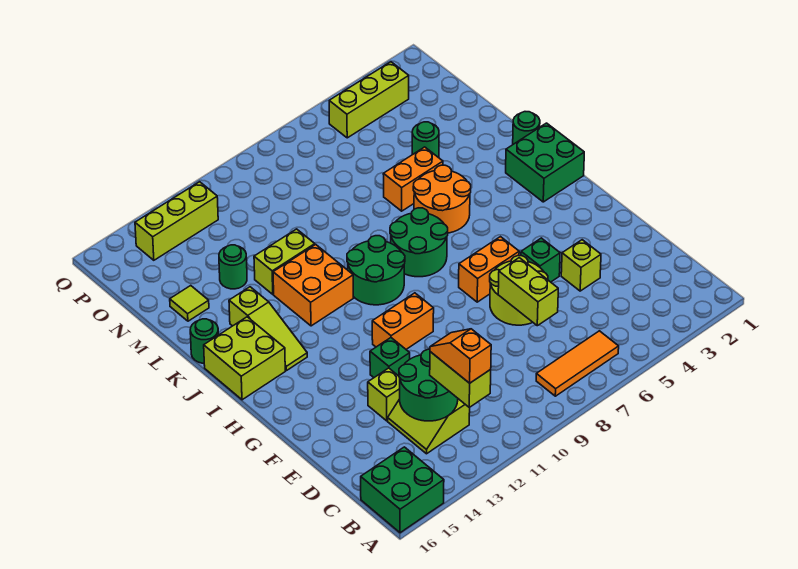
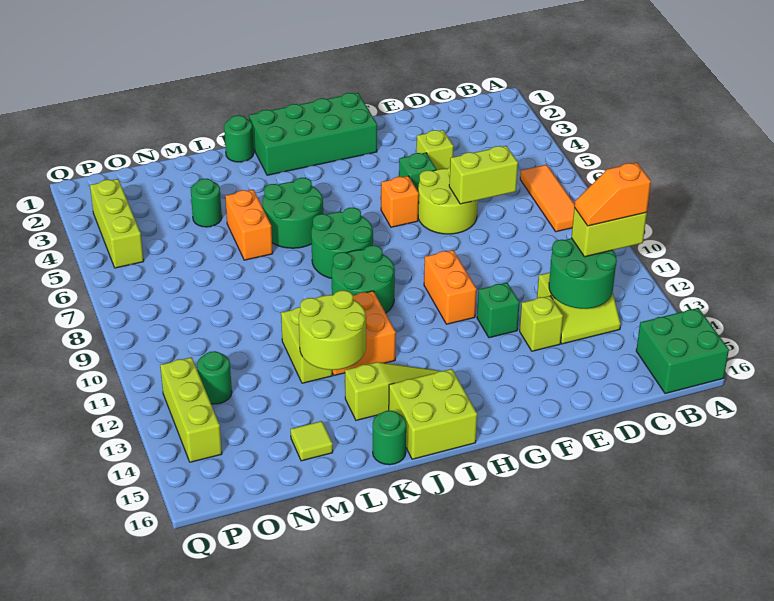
orange brick G6:G7 level 1 -> orange brick G6 level 1
green brick I1:J2 level 1 -> green brick G1:J2 level 1
orange round brick J5:K6 level 1 -> green round brick J5:K6 level 1
none -> lime round brick K12:L13 level 2
green round brick M13 level 1 -> green round brick O12 level 1

